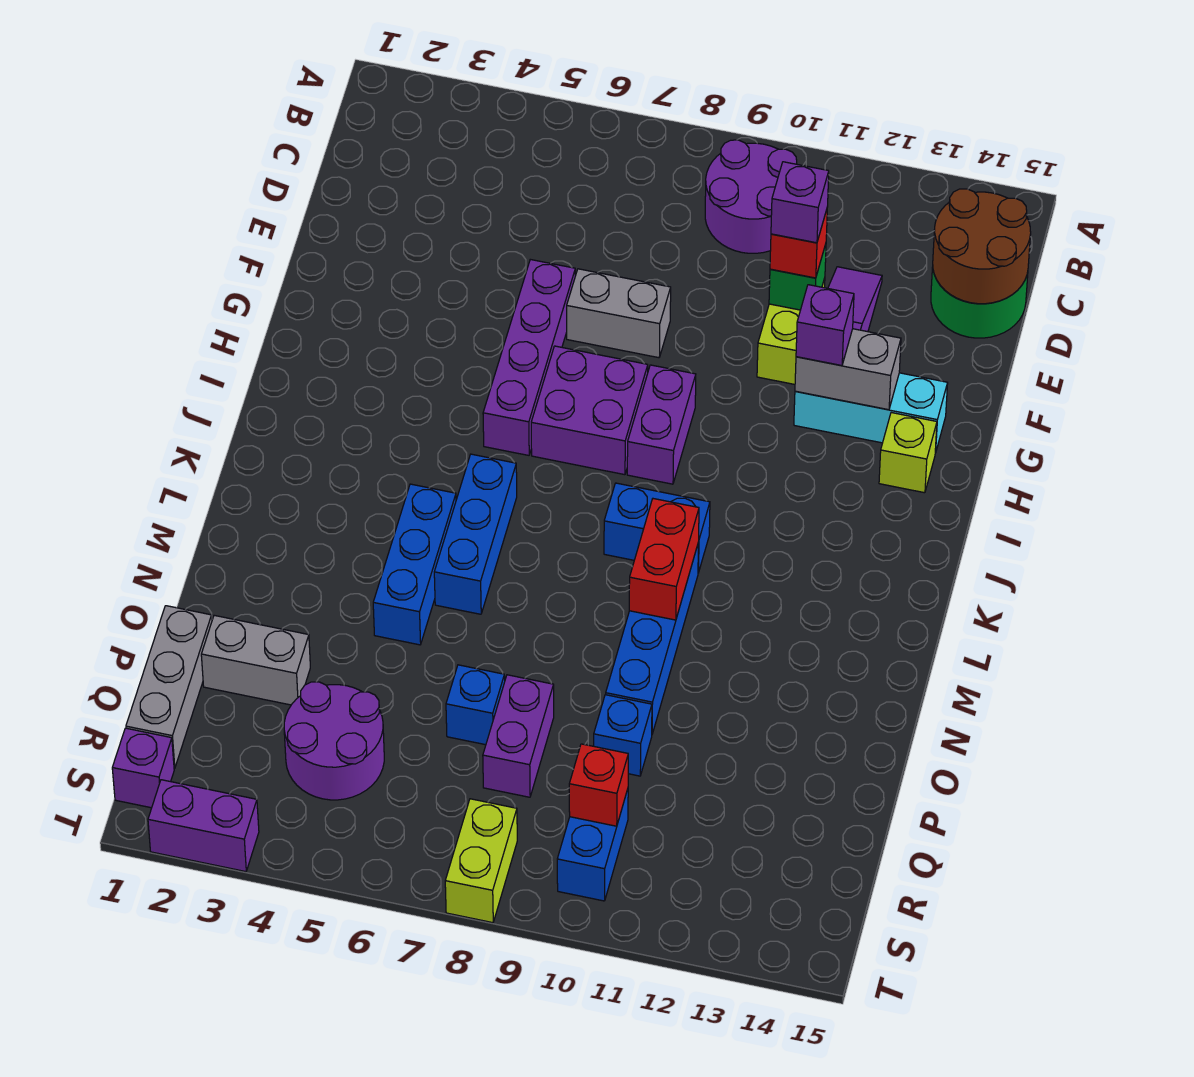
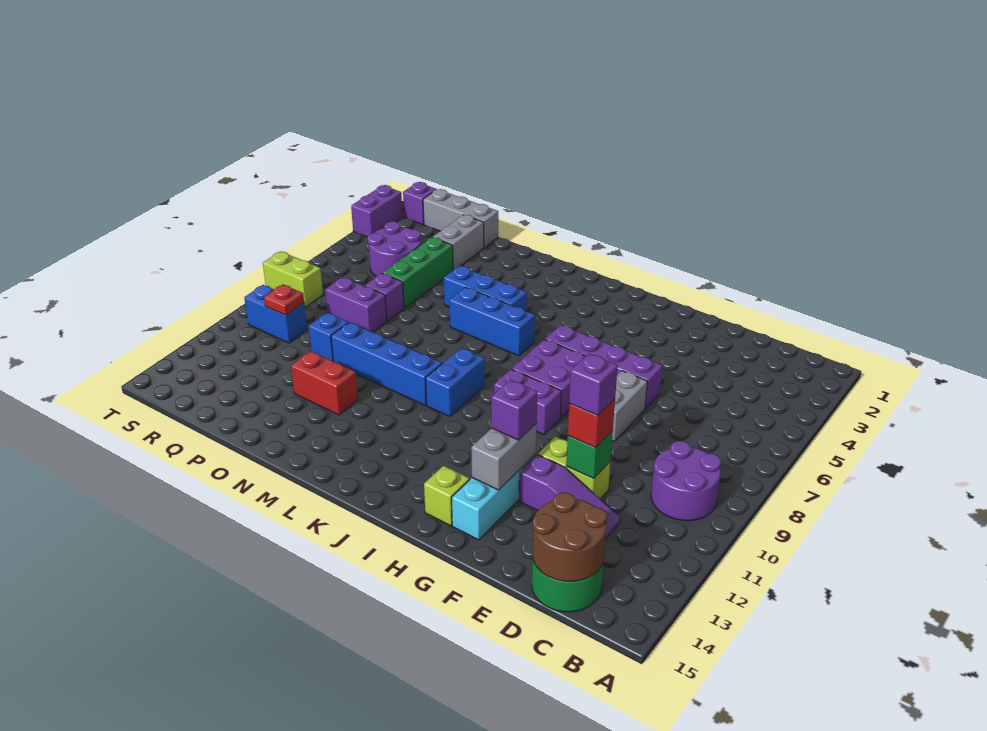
red brick L10:M10 level 2 -> red brick N12:O12 level 1
none -> green brick P4:P6 level 1
blue brick P7 level 1 -> purple brick P7 level 1
red brick R10 level 2 -> red plate R10 level 2

